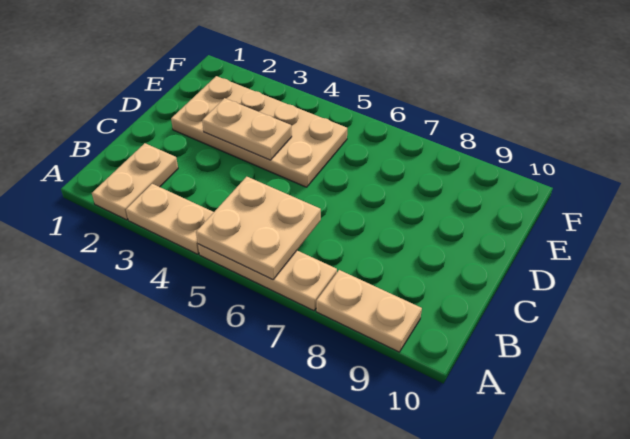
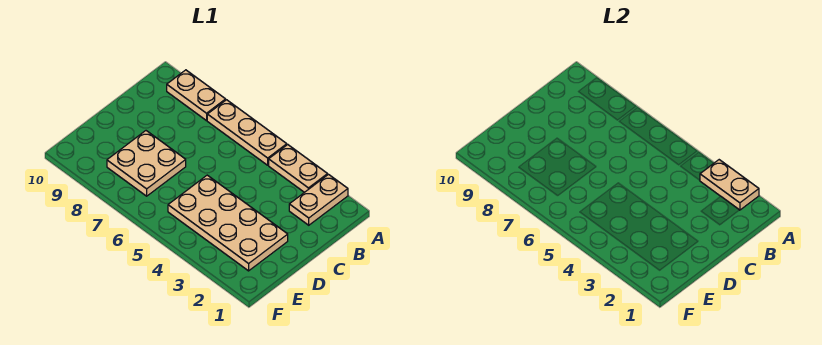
tan plate A5:B6 level 2 -> tan plate D7:E8 level 1
tan plate D3:D4 level 2 -> tan plate A2:A3 level 2

